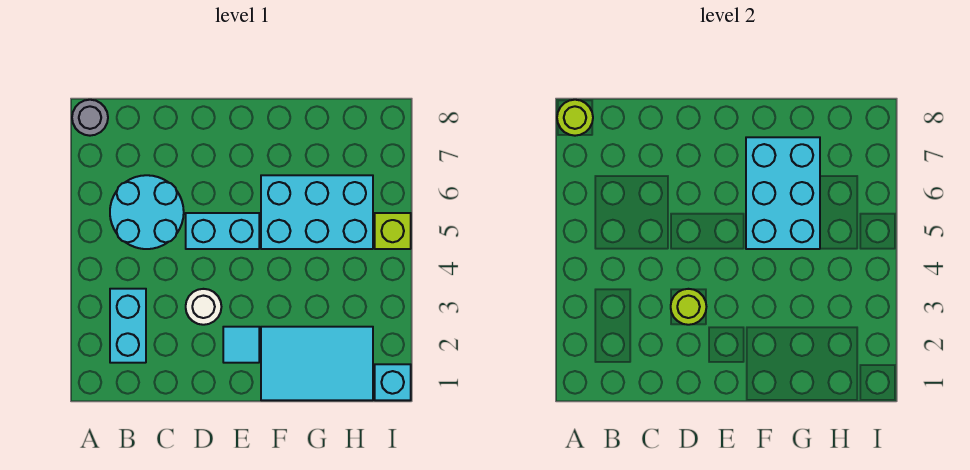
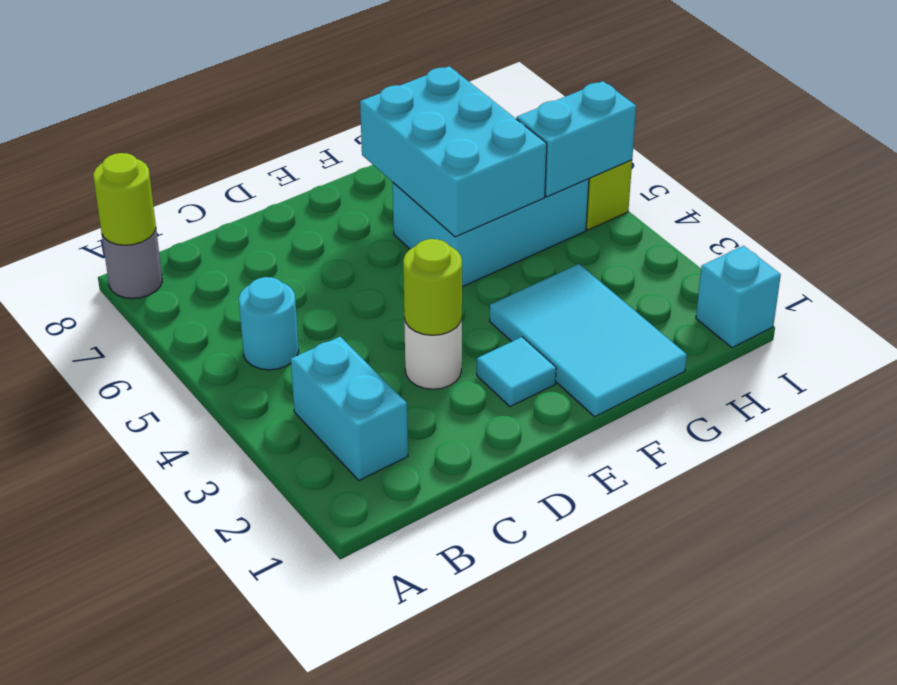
cyan round brick B5:C6 level 1 -> cyan round brick B5 level 1
cyan brick D5:E5 level 1 -> cyan brick H5:I5 level 2
cyan tile F1:H2 level 1 -> cyan tile F1:G3 level 1

